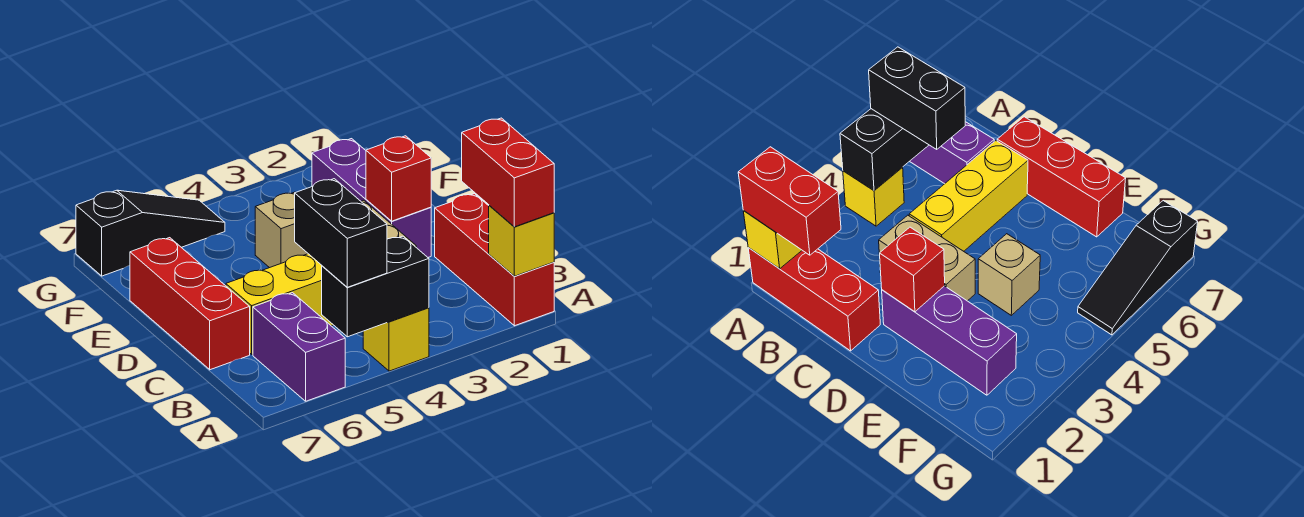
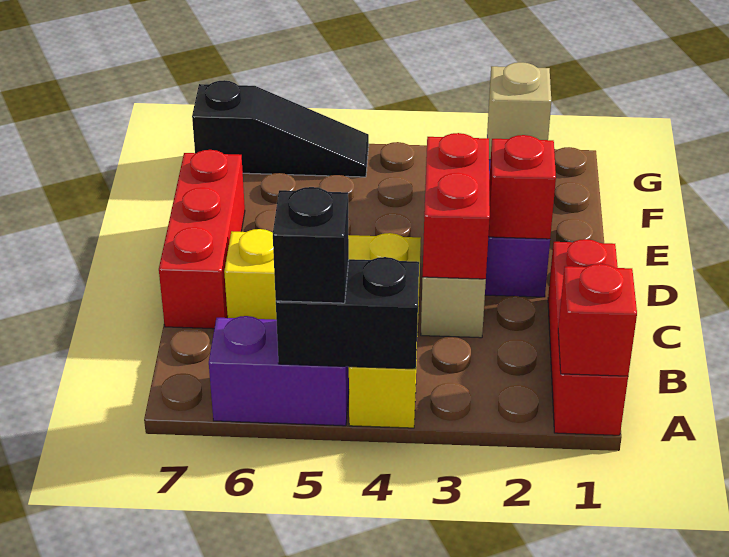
yellow brick A1 level 2 -> red brick A1 level 2
red brick A1:B1 level 3 -> red brick C3:D3 level 2
black brick A5:B5 level 3 -> black brick A5 level 3
purple brick A6:B6 level 1 -> purple brick A5:A6 level 1
tan brick E4 level 1 -> tan brick F2 level 2

